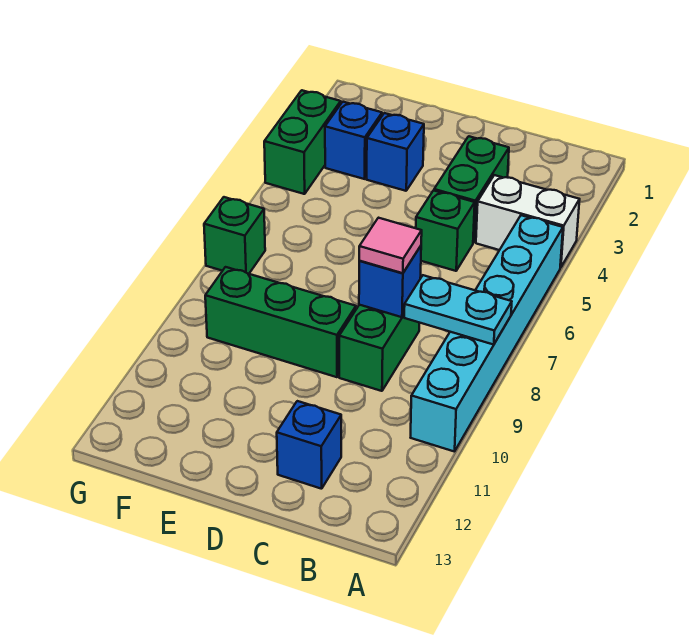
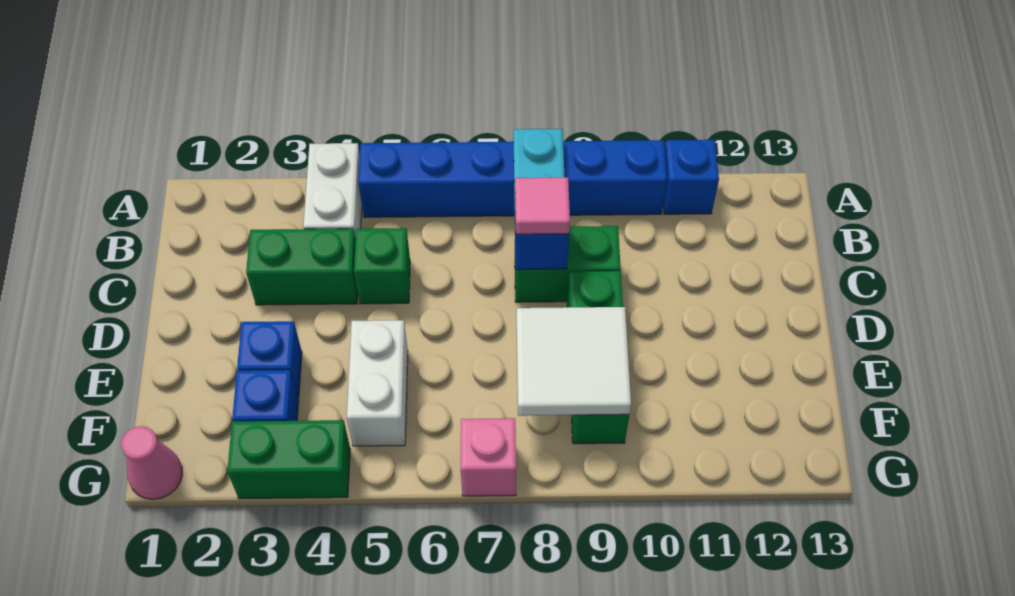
cyan brick A5:A10 level 1 -> blue brick A5:A10 level 1
blue brick C12 level 1 -> blue brick A11 level 1
none -> white brick E5:F5 level 1
none -> white tile E8:F9 level 2
none -> pink cone G1 level 1
green brick G7 level 1 -> pink brick G7 level 1

